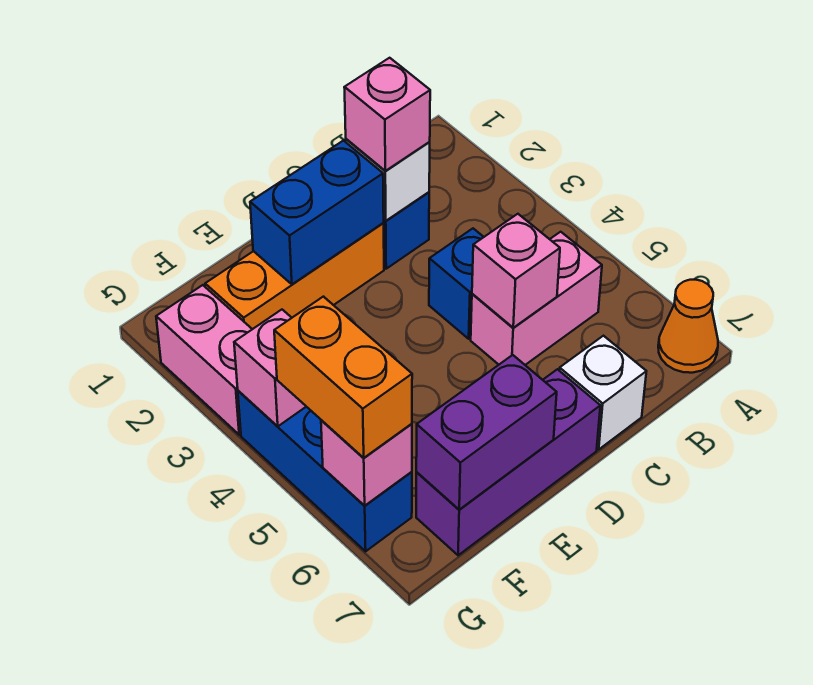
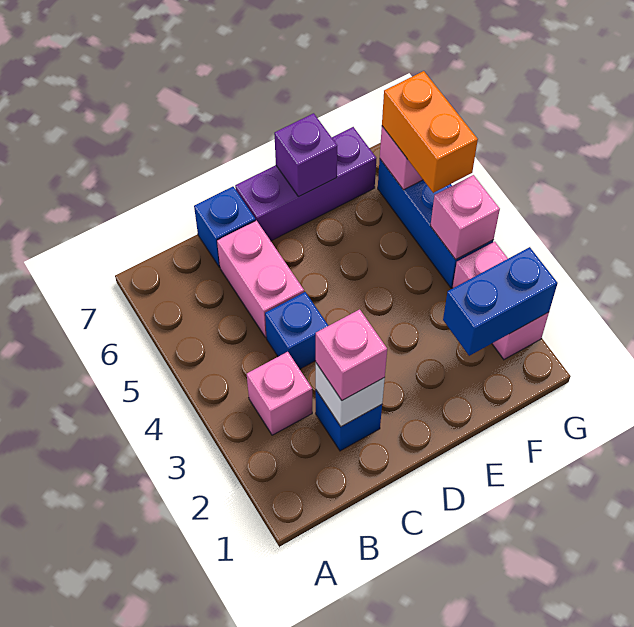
orange cone A7 level 1 -> none
pink brick B5:C5 level 1 -> pink brick C5:C6 level 1
pink brick C5 level 2 -> pink brick B3 level 1
white brick C7 level 1 -> blue brick C7 level 1
orange brick D2:F2 level 1 -> none
blue brick D2:E2 level 2 -> blue brick F2:G2 level 2
purple brick E7:F7 level 2 -> purple brick E7 level 2

